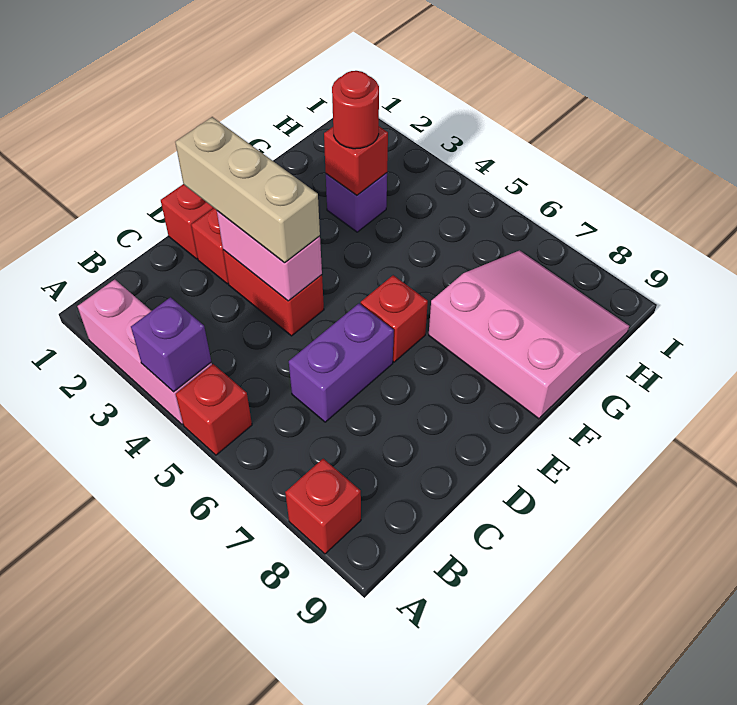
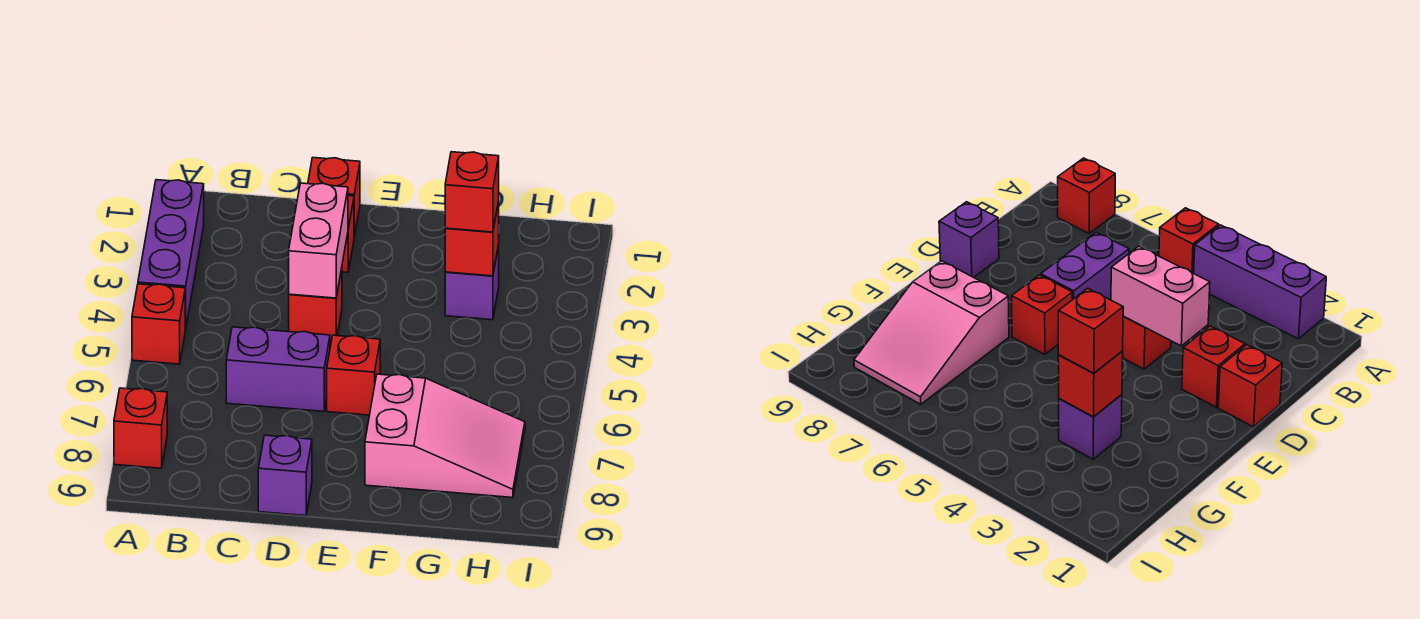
pink brick A2:A4 level 1 -> purple brick A2:A4 level 1
purple brick A4 level 2 -> purple brick D9 level 1
tan brick D2:D4 level 3 -> none
red brick D3:D4 level 1 -> red brick D4 level 1
pink slope F7:H9 level 1 top F -> pink slope F7:H8 level 1 top F
red round brick G3 level 3 -> red brick G3 level 3

